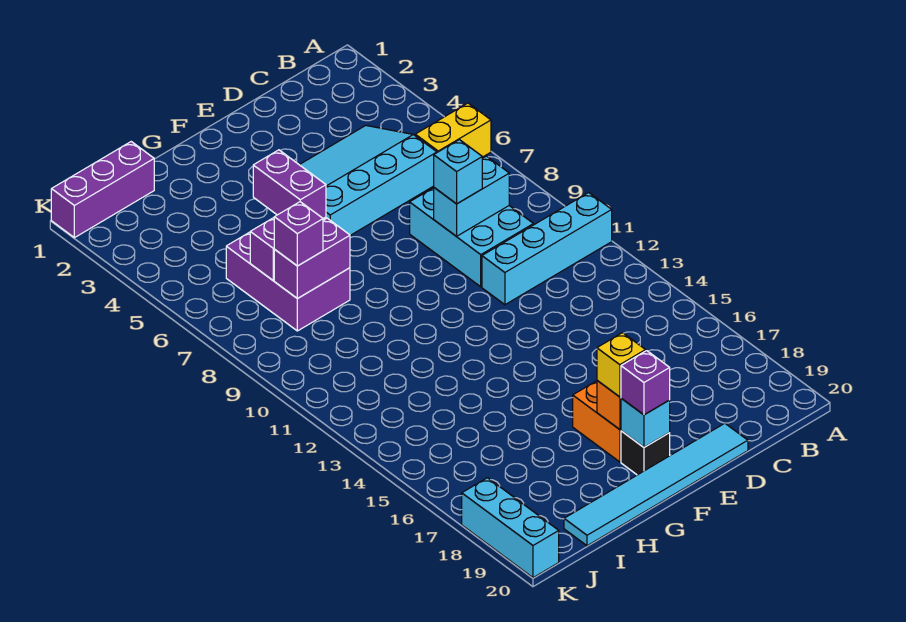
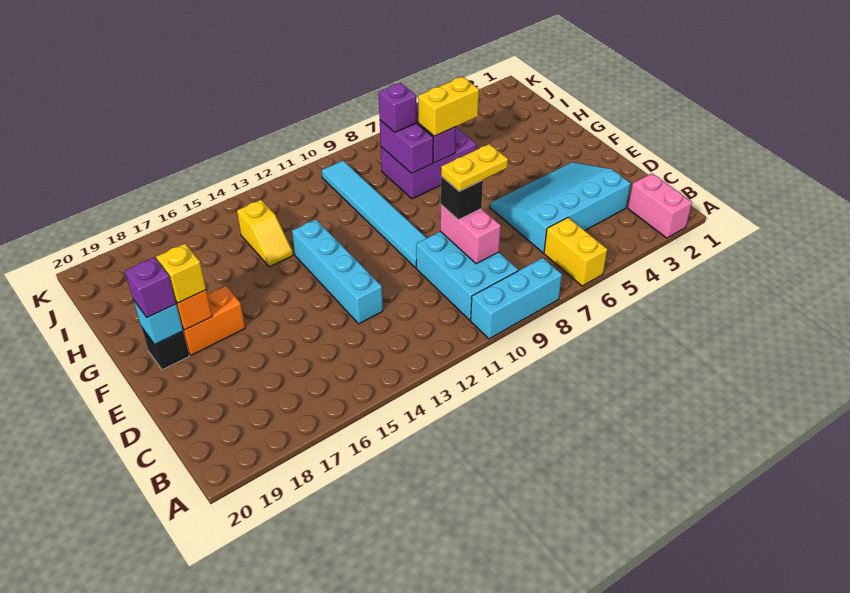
none -> pink brick A2:B2 level 1
cyan brick A11:D11 level 1 -> cyan brick D13:G13 level 1
cyan slope C4:F6 level 1 top 6 -> cyan slope C3:E6 level 1 top C
cyan brick C8:D10 level 1 -> cyan brick B9:D10 level 1
cyan brick C9:D9 level 2 -> pink brick C9:D9 level 2
none -> yellow plate D8:D9 level 4
cyan brick D9 level 3 -> black brick D9 level 3
cyan tile D20:I20 level 1 -> cyan tile E10:J10 level 1
purple brick H6:H7 level 3 -> yellow brick H6:H7 level 3
none -> yellow slope H14:I14 level 1 top I
purple brick I1:K1 level 1 -> none
cyan brick K18:K20 level 1 -> cyan brick A8:A10 level 1

